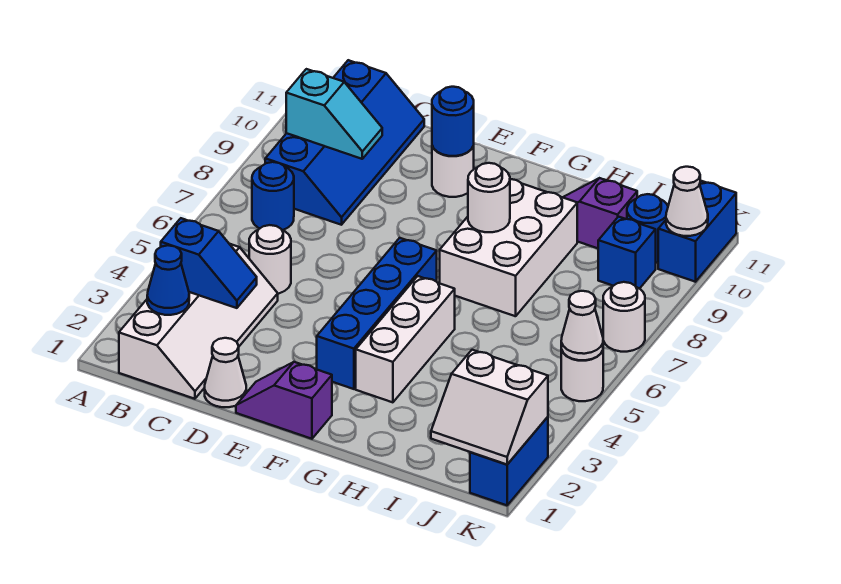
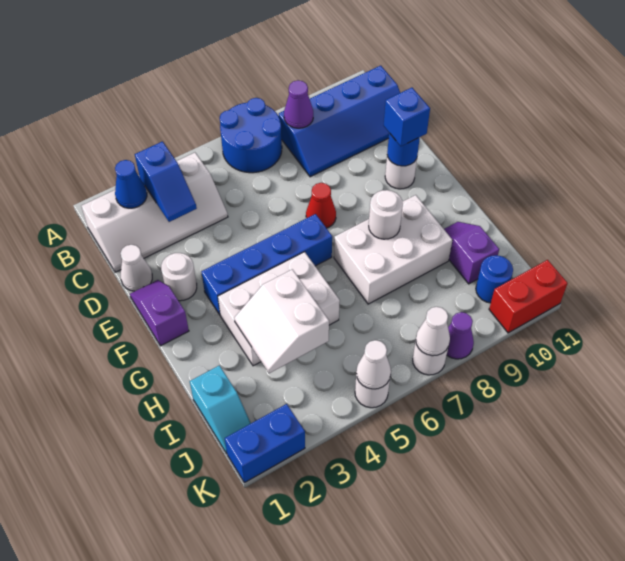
blue round brick B7 level 1 -> blue round brick A6:B7 level 1
none -> purple cone B8 level 2
cyan slope B9:C9 level 2 top B -> cyan slope I1:J1 level 1 top I
white round brick C5 level 1 -> white round brick E2 level 1
none -> red cone E7 level 1
white brick G3:G5 level 1 -> white brick G3:H5 level 1
white slope J1:K2 level 2 top 2 -> white slope H3:I4 level 2 top 4
blue brick J9 level 1 -> blue brick E10 level 3
none -> purple cone K8 level 1
blue brick K10:K11 level 1 -> red brick K10:K11 level 1
white cone K10 level 2 -> white cone K7 level 2

